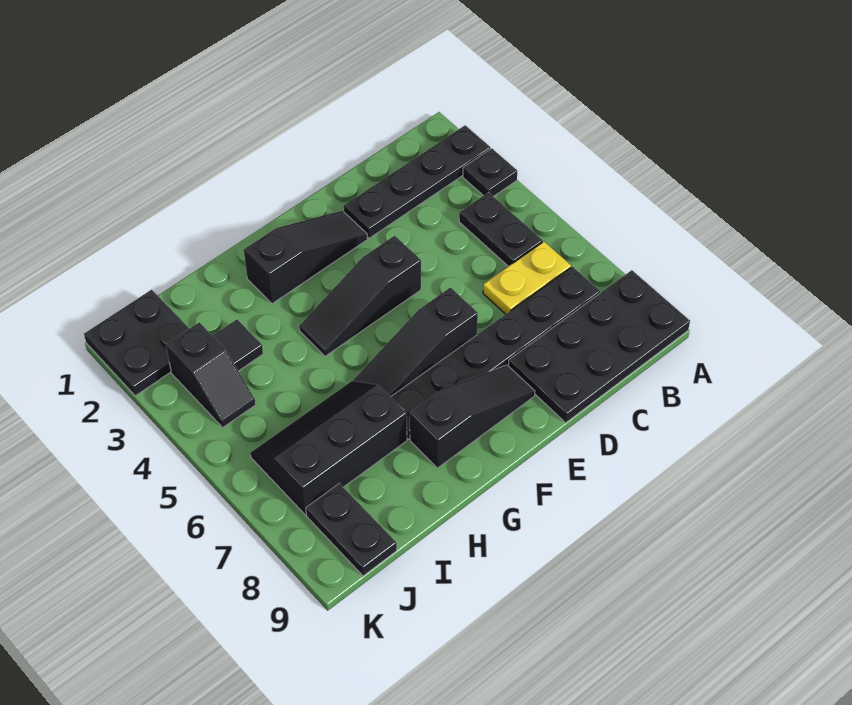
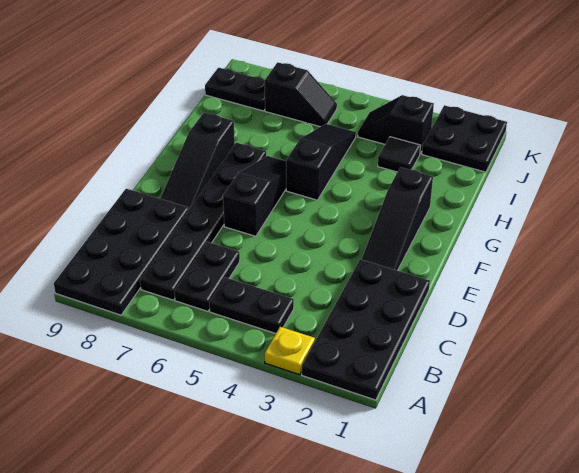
black plate A2:D2 level 1 -> black plate A1:D2 level 1
black plate A3 level 1 -> yellow plate A3 level 1
yellow plate B6:C6 level 1 -> black plate B6:C6 level 1
black slope E4:G4 level 1 top E -> black slope G5:I5 level 1 top G
black slope H6:J7 level 1 top 7 -> black slope J6:J7 level 1 top 7

